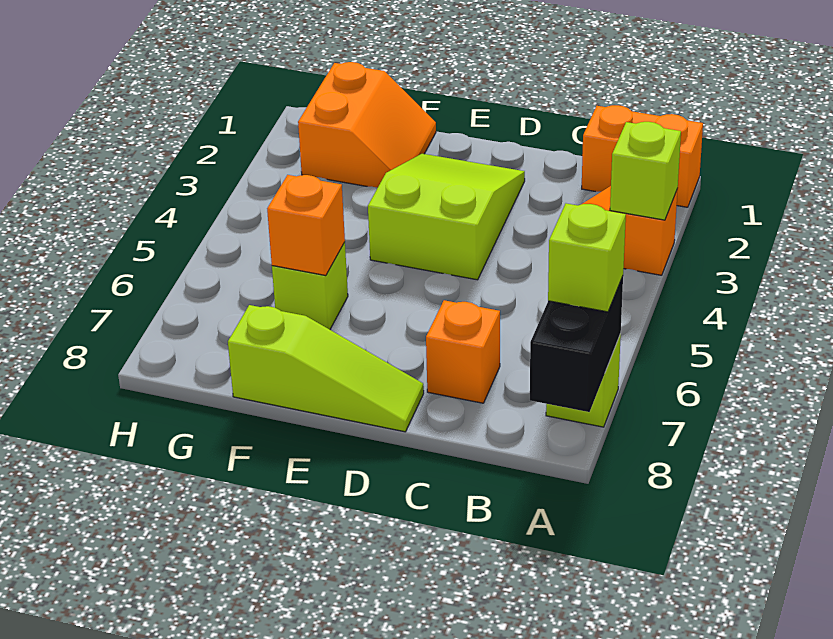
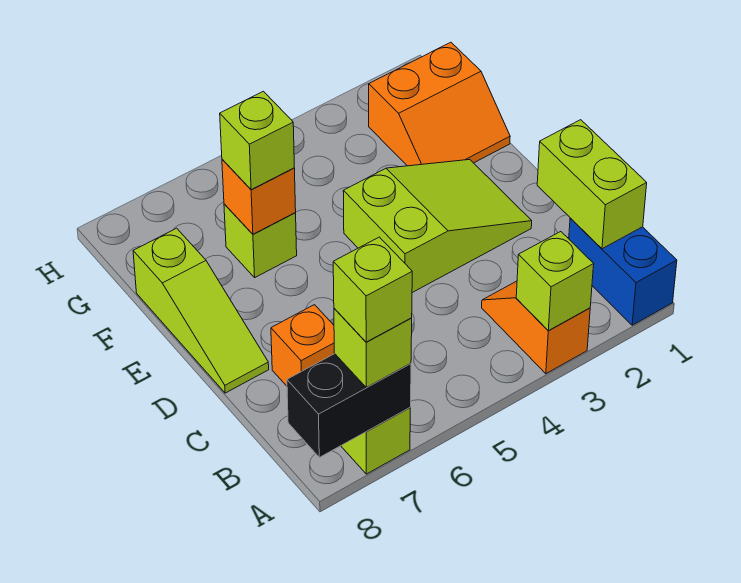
orange brick A1:B1 level 1 -> blue brick A1:B1 level 1
none -> lime brick A7 level 4
none -> lime brick B1:C1 level 2
none -> lime brick F6 level 3

